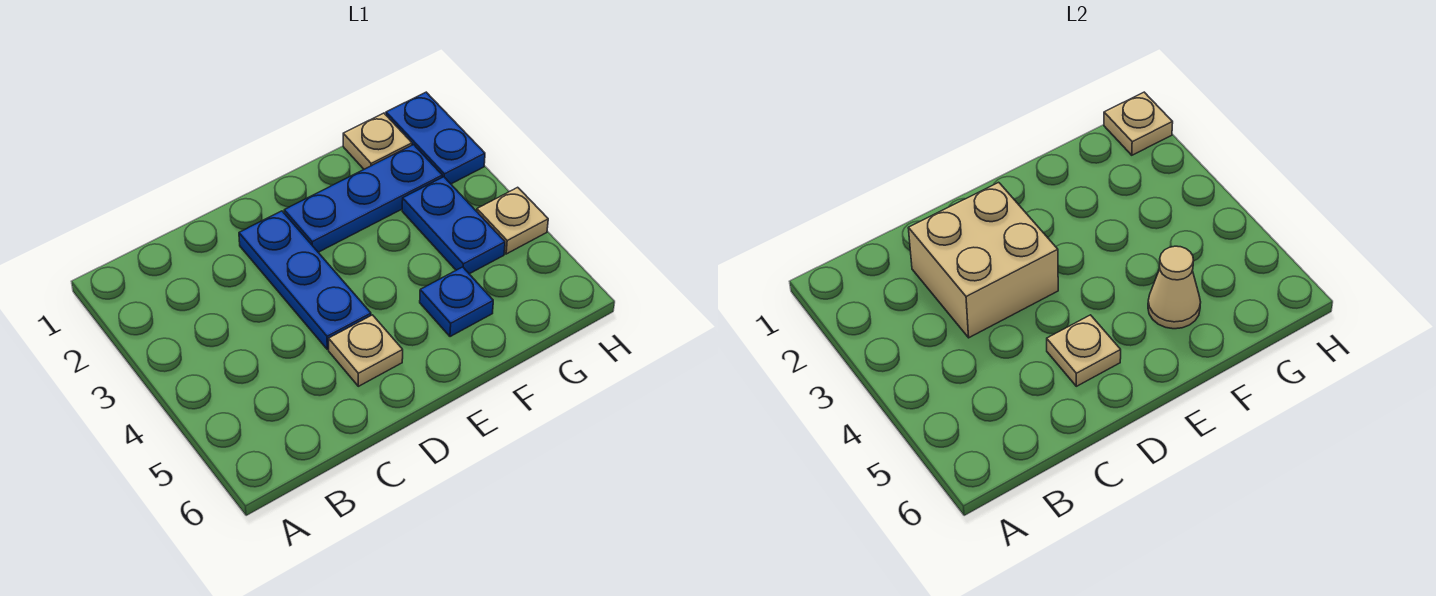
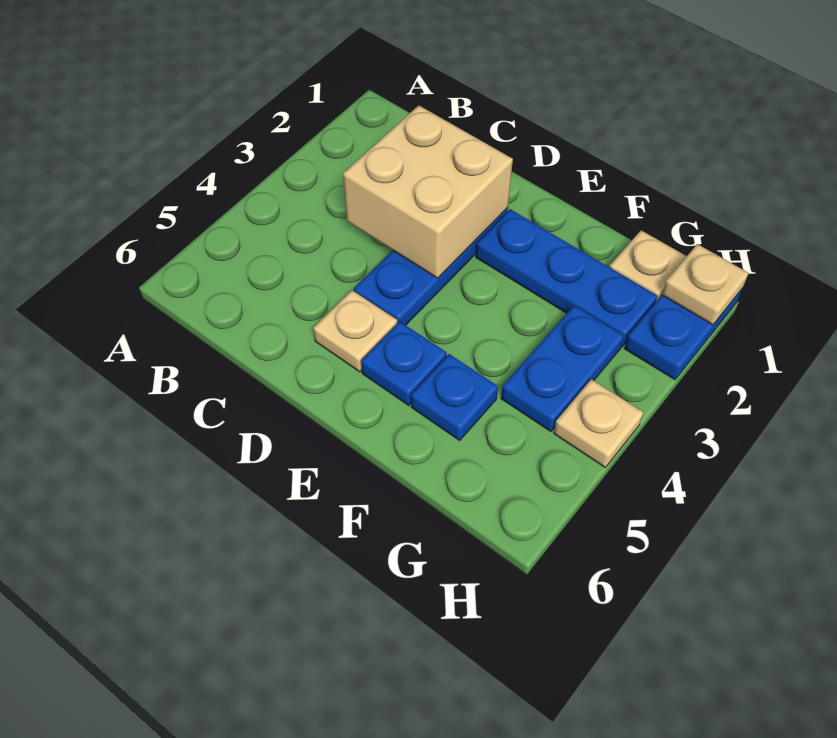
tan plate D5 level 2 -> none
none -> blue plate E5 level 1
tan cone F5 level 2 -> none

